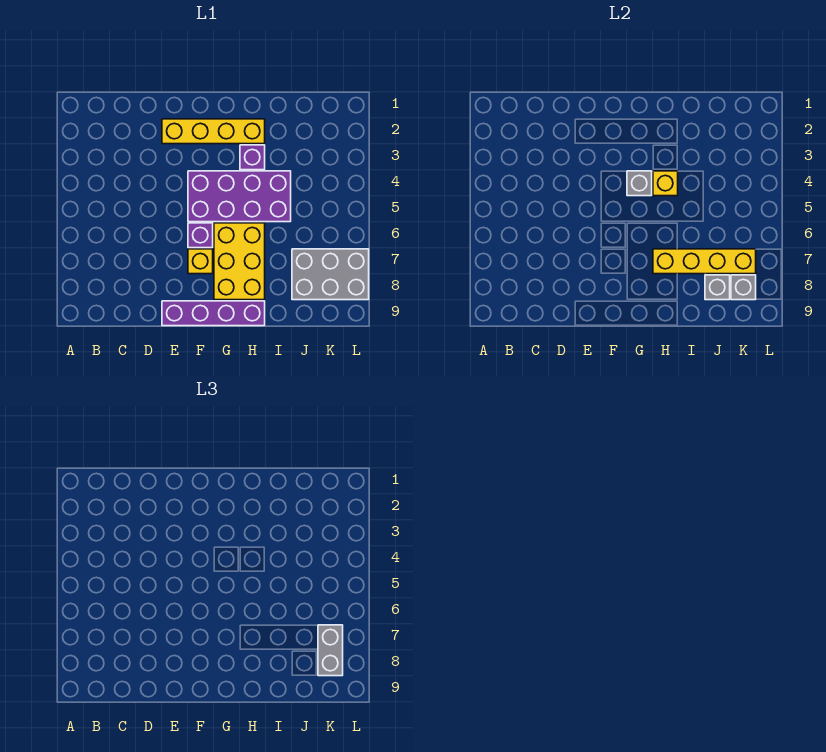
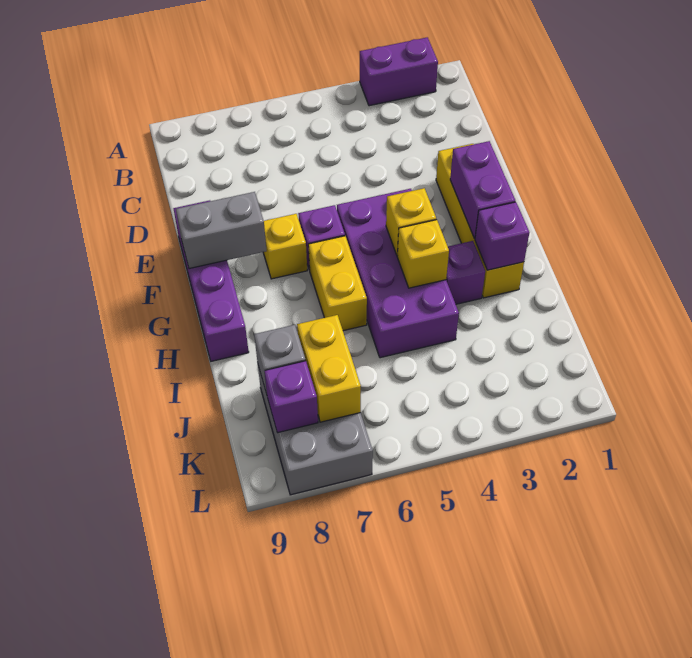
none -> purple brick A2:A3 level 1
none -> purple brick F2:G2 level 2
grey brick G4 level 2 -> yellow brick G4 level 2
yellow brick G6:H8 level 1 -> yellow brick G6:H6 level 1
none -> purple brick H2 level 2
yellow brick H7:K7 level 2 -> yellow brick J7:K7 level 2
grey brick K7:K8 level 3 -> grey brick F8:F9 level 2
grey brick K8 level 2 -> purple brick K8 level 2

